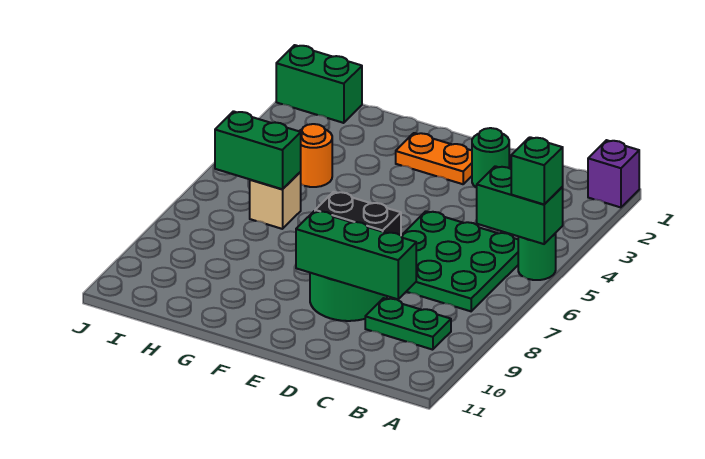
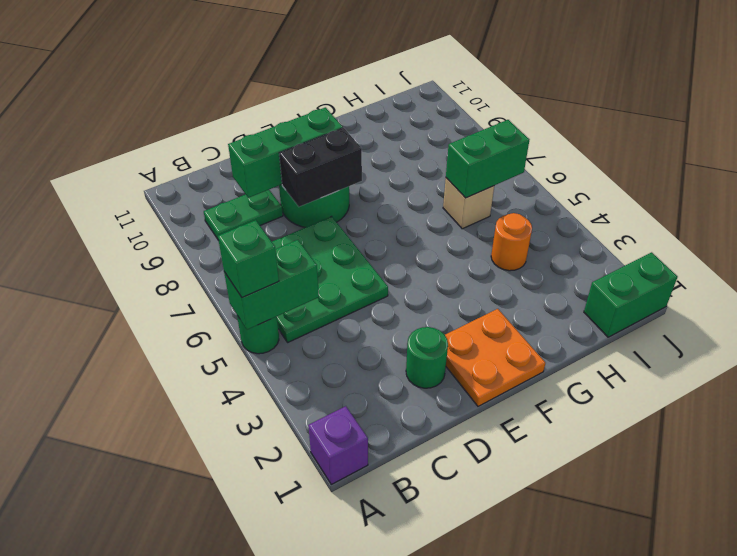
orange plate E2:F2 level 1 -> orange plate E1:F2 level 1

